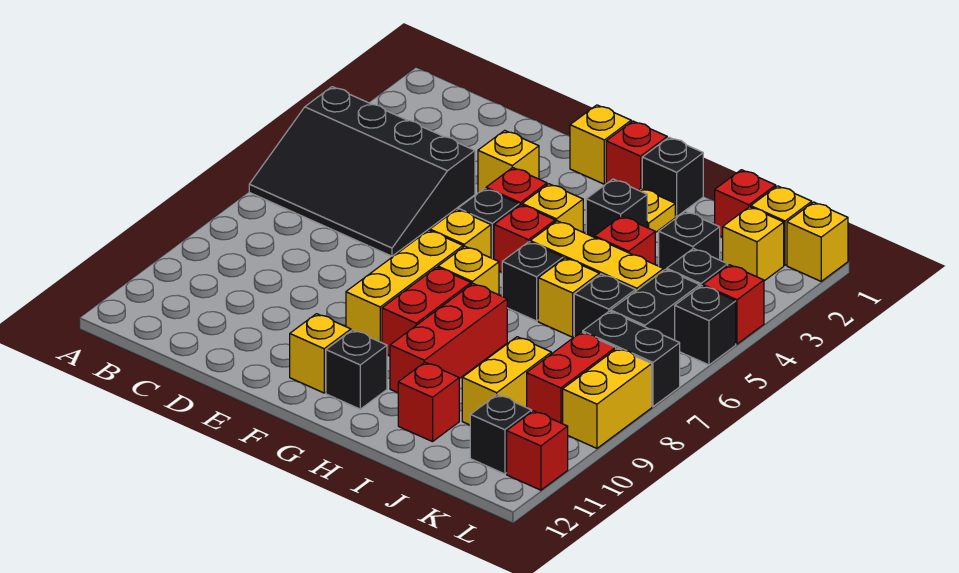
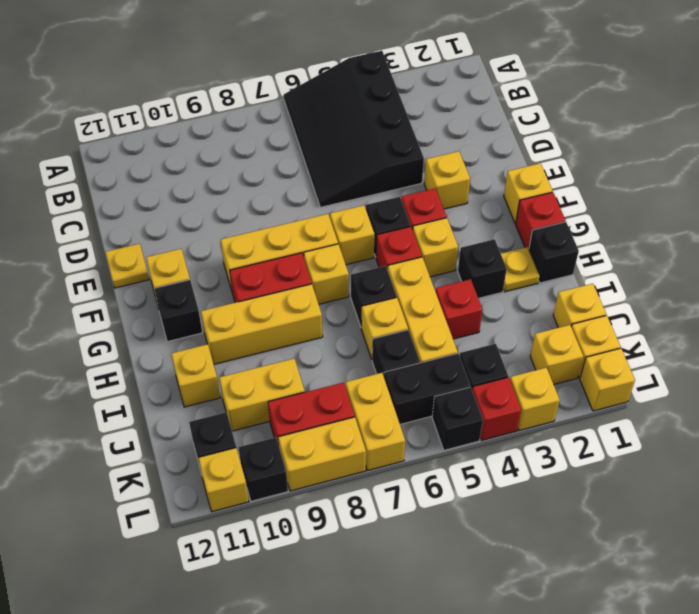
none -> yellow plate E12 level 1
red brick H8:H10 level 1 -> yellow brick H8:H10 level 1
red brick I11 level 1 -> yellow brick I11 level 1
red brick J1 level 1 -> yellow brick J1 level 1
black brick J3 level 1 -> black brick L10 level 1
black brick K7:L7 level 1 -> yellow brick K7:L7 level 1
none -> yellow brick L3 level 1
red brick L11 level 1 -> yellow brick L11 level 1

